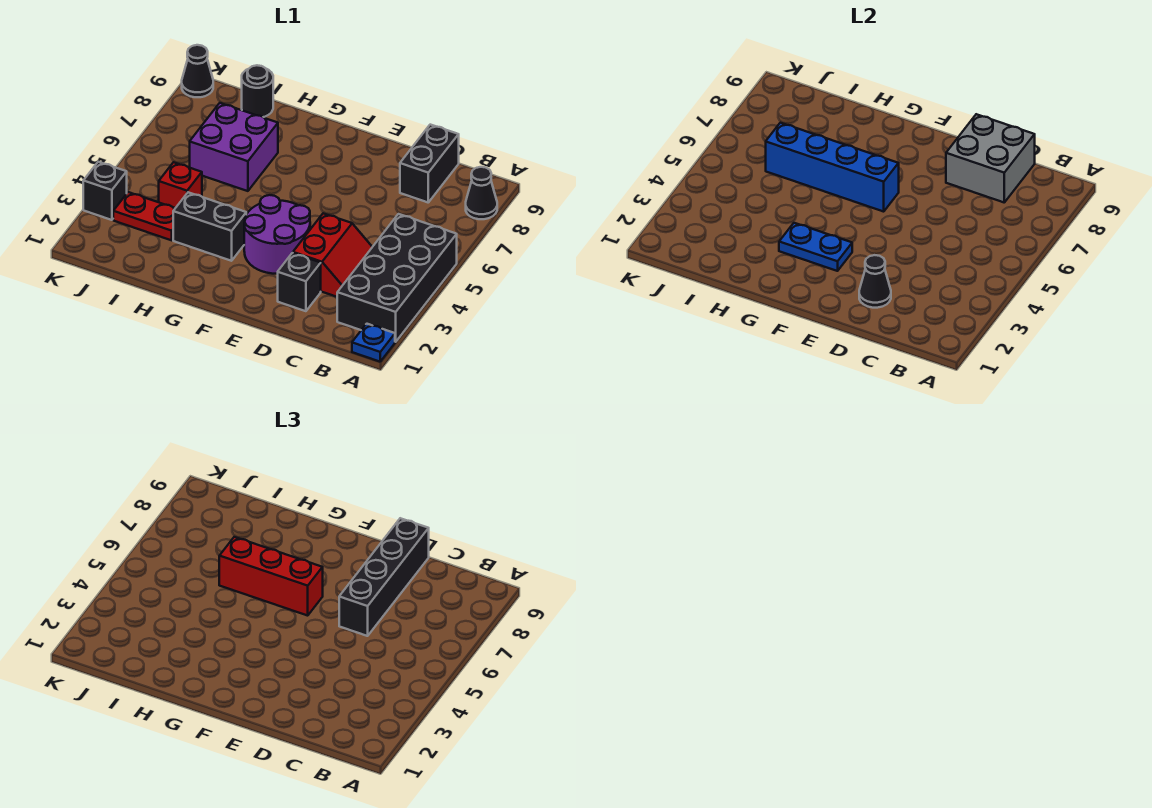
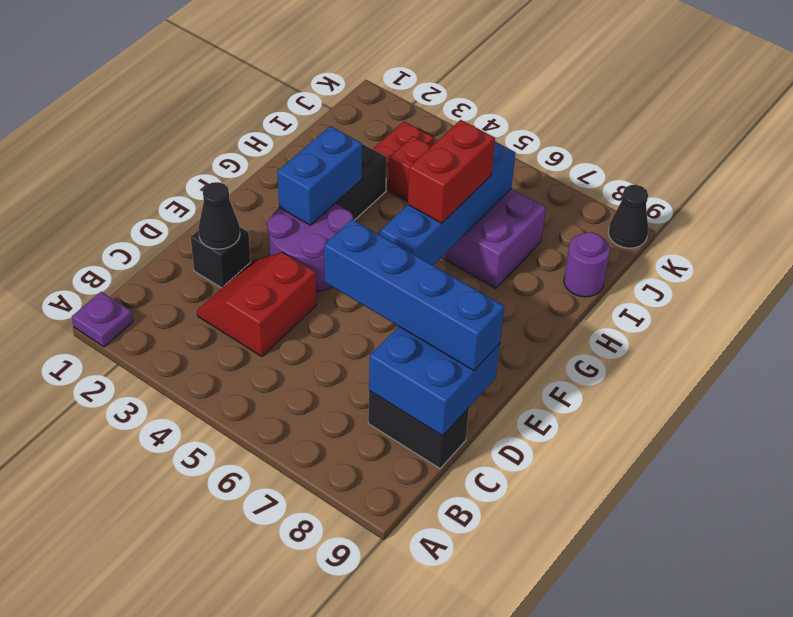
blue plate A1 level 1 -> purple plate A1 level 1
black brick A2:B5 level 1 -> none
black cone A8 level 1 -> none
red slope C3:D4 level 1 top D -> red slope C3:D4 level 1 top 4
grey brick C8:D9 level 2 -> blue brick C8:D9 level 2
black brick D6:D9 level 3 -> blue brick D6:D9 level 3
blue plate F3:G3 level 2 -> blue brick F3:G3 level 2
red brick F6:H6 level 3 -> red brick G6:H6 level 3
black round brick I9 level 1 -> purple round brick I9 level 1
black brick K3 level 1 -> none

